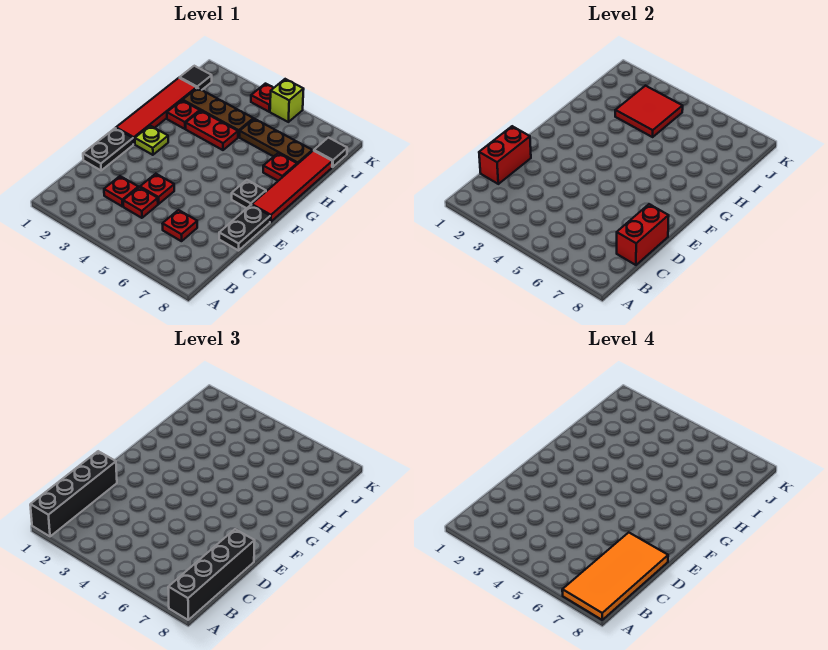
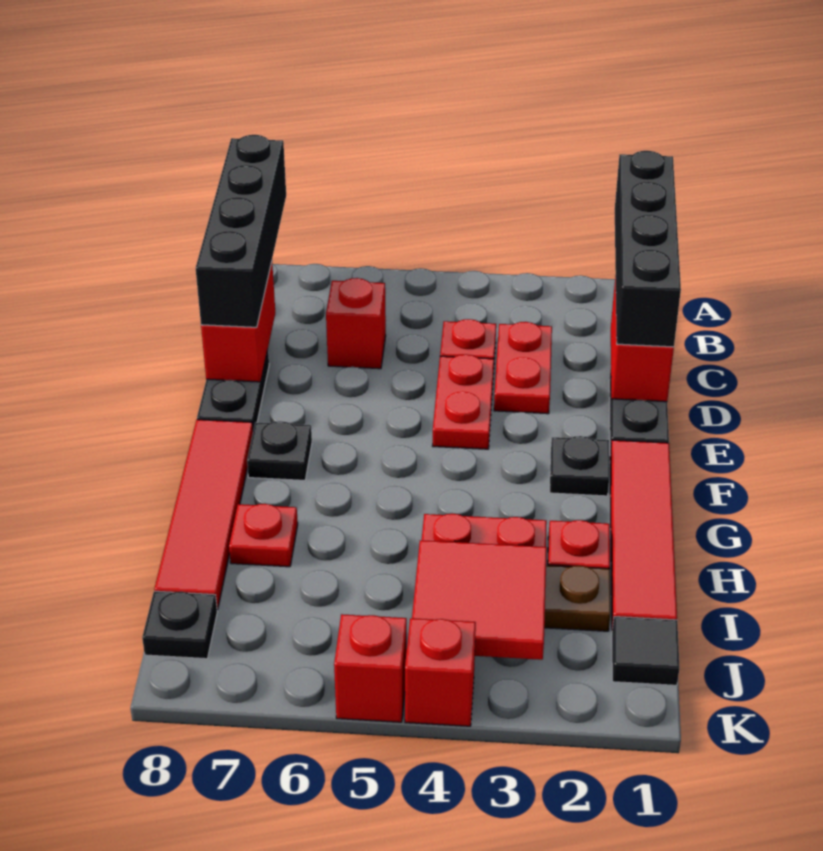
orange tile A7:D8 level 4 -> none
red plate C3 level 1 -> red plate C3:D3 level 1
red plate C6 level 1 -> red brick C6 level 1
red plate D4 level 1 -> red plate D4:E4 level 1
lime plate F2 level 1 -> black plate F2 level 1
brown plate I5:I7 level 1 -> none
black tile J8 level 1 -> black plate J8 level 1
red plate K4 level 1 -> red brick K4 level 1
lime brick K5 level 1 -> red brick K5 level 1

